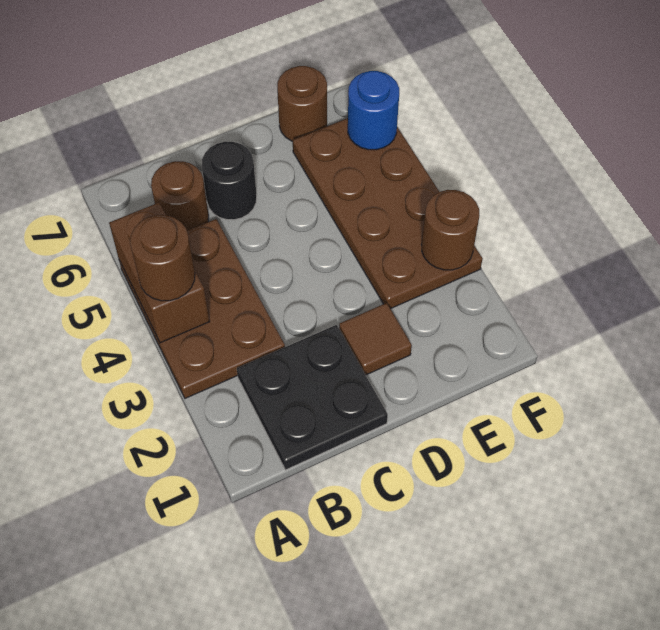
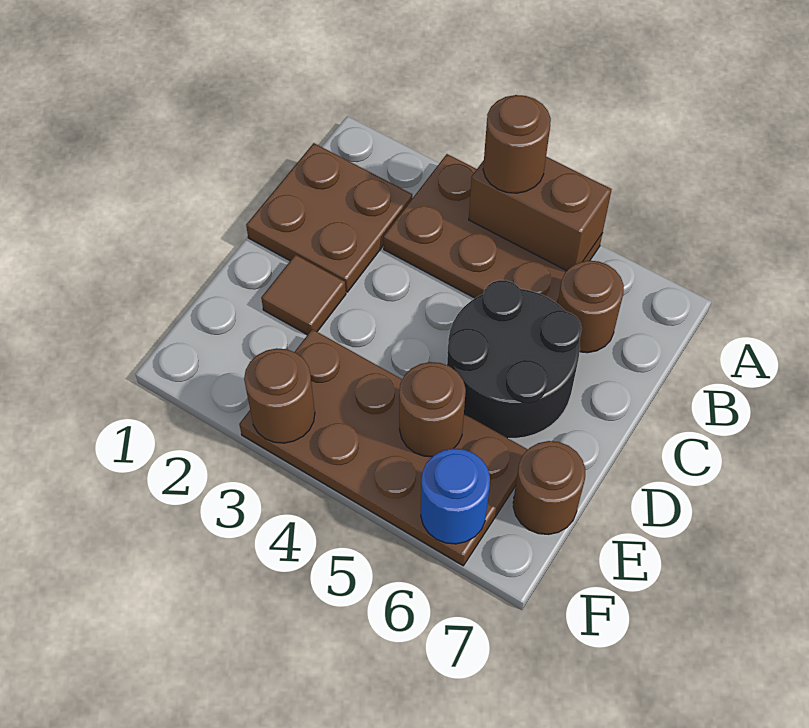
black plate B1:C2 level 1 -> brown plate B1:C2 level 1
black round brick C6 level 1 -> black round brick C5:D6 level 1
none -> brown round brick E5 level 2

